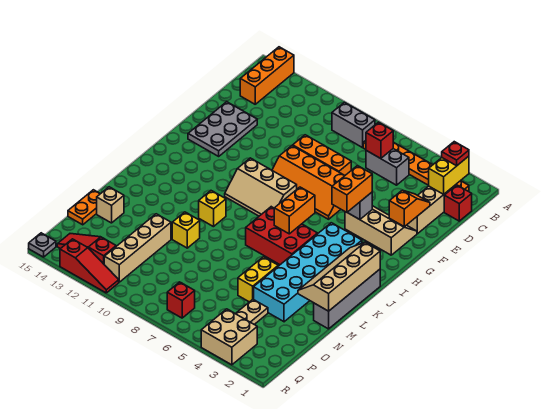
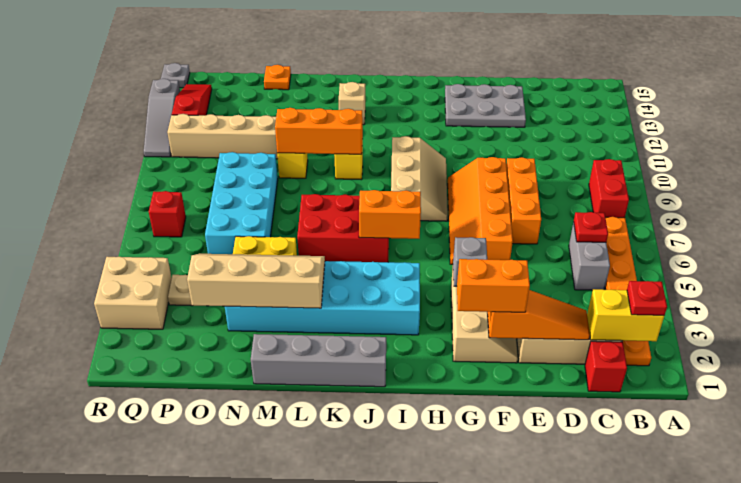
orange brick A14:C14 level 1 -> orange brick K10:M10 level 2
grey brick B8:B9 level 1 -> red brick B8:B9 level 1
red brick C6 level 2 -> red plate C6 level 2
orange slope E2:F2 level 2 top F -> orange slope D2:F2 level 2 top F
orange brick G4:H4 level 3 -> orange brick F2:G2 level 3
tan slope H8:I10 level 1 top H -> tan slope H8:I10 level 1 top I
tan slope J1:M2 level 2 top 1 -> tan slope L3:O4 level 2 top 3
red brick J5:K7 level 1 -> red brick J6:L7 level 1
none -> cyan brick N6:O9 level 1
tan brick N14 level 1 -> tan brick K13 level 1
orange plate N15:O15 level 1 -> orange plate N15 level 1
red slope R11:R13 level 1 top 13 -> grey slope R11:R13 level 1 top 13

